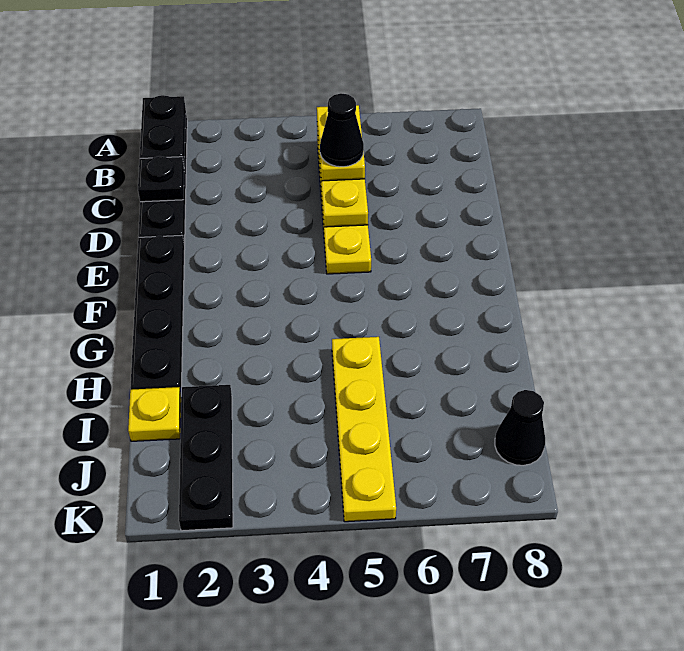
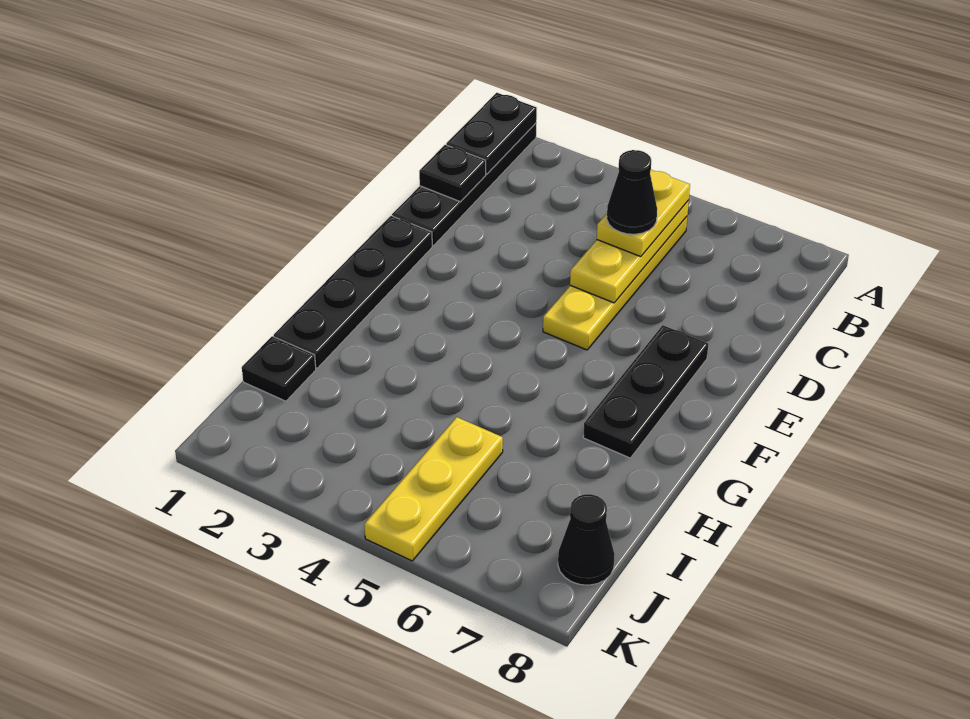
yellow plate H5:K5 level 1 -> yellow plate I5:K5 level 1
yellow plate I1 level 1 -> black plate I1 level 1
black plate I2:K2 level 1 -> black plate E7:G7 level 1

